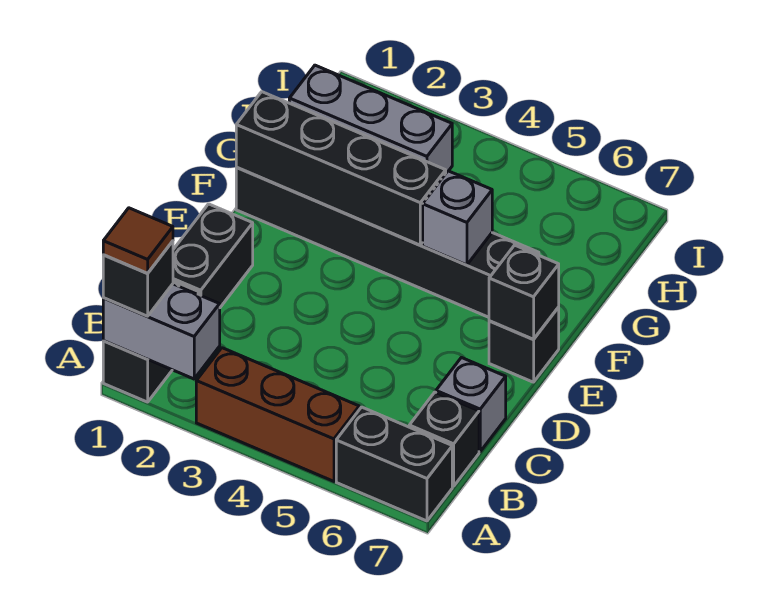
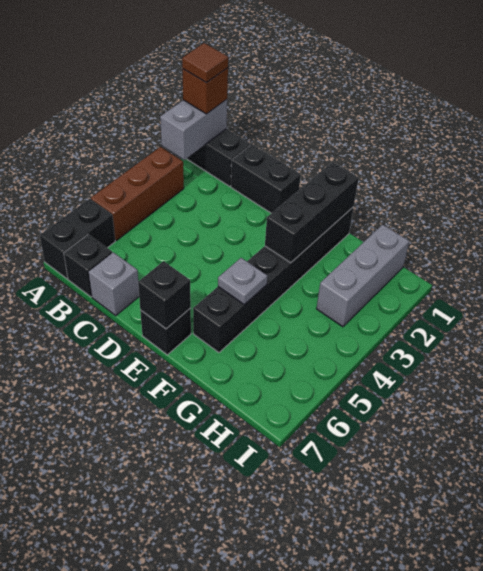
black brick A1 level 3 -> brown brick A1 level 3
black brick F1:F4 level 2 -> black brick F1:F3 level 2
grey brick F5 level 2 -> grey plate F5 level 2

